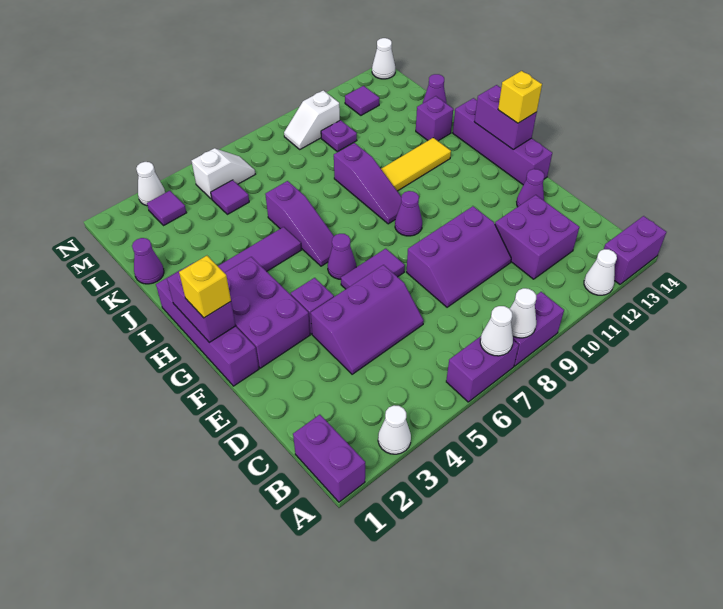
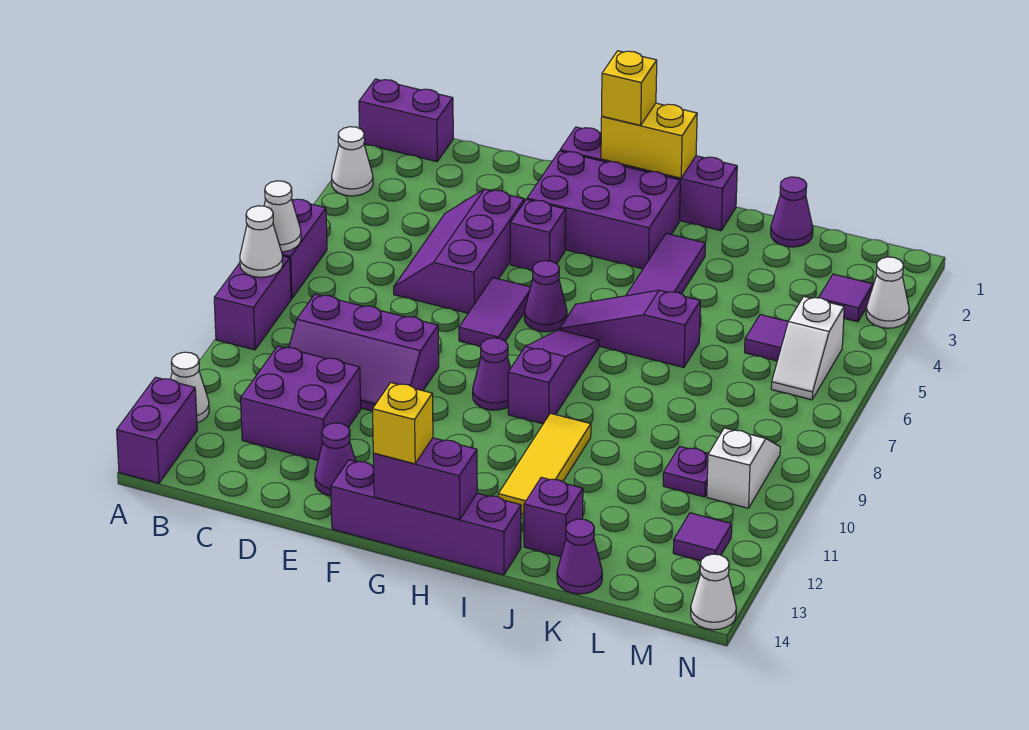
purple slope D8:E10 level 1 top E -> purple slope C9:E10 level 1 top 9
purple brick G1:H1 level 2 -> yellow brick G1:H1 level 2
purple slope H9:J9 level 1 top J -> purple slope H7:H9 level 1 top 9

